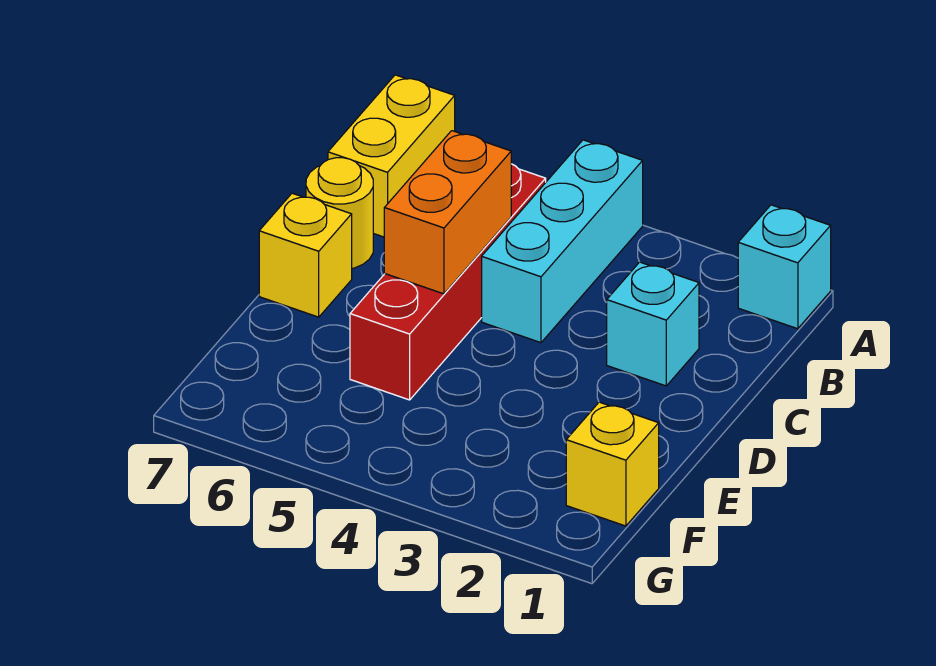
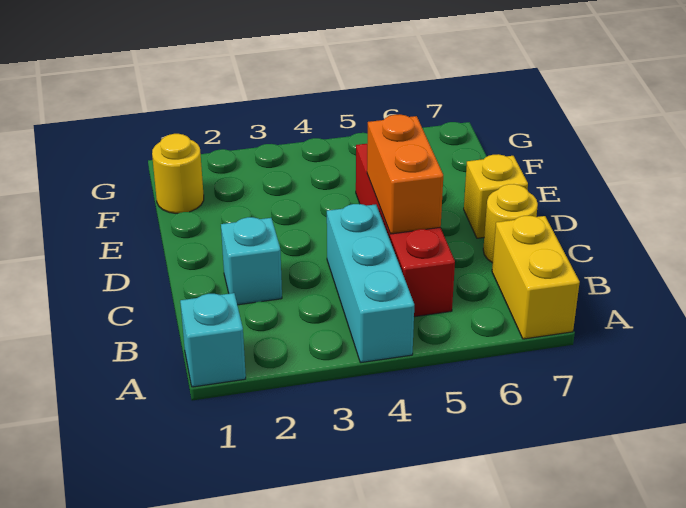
yellow brick F1 level 1 -> yellow round brick F1 level 1

